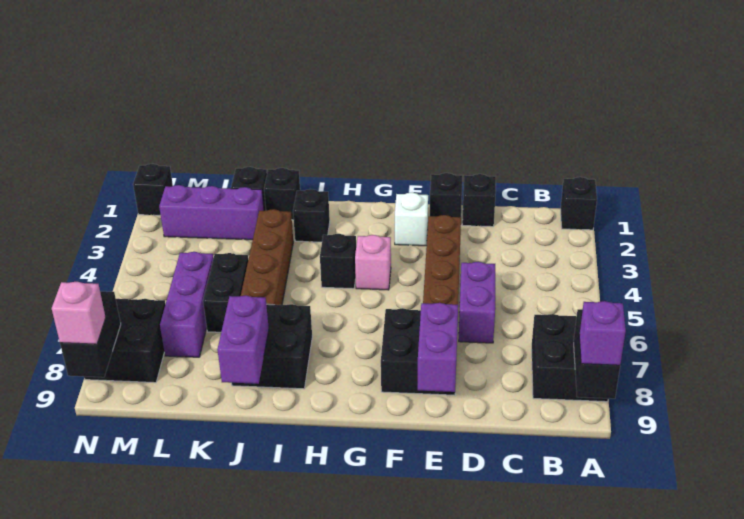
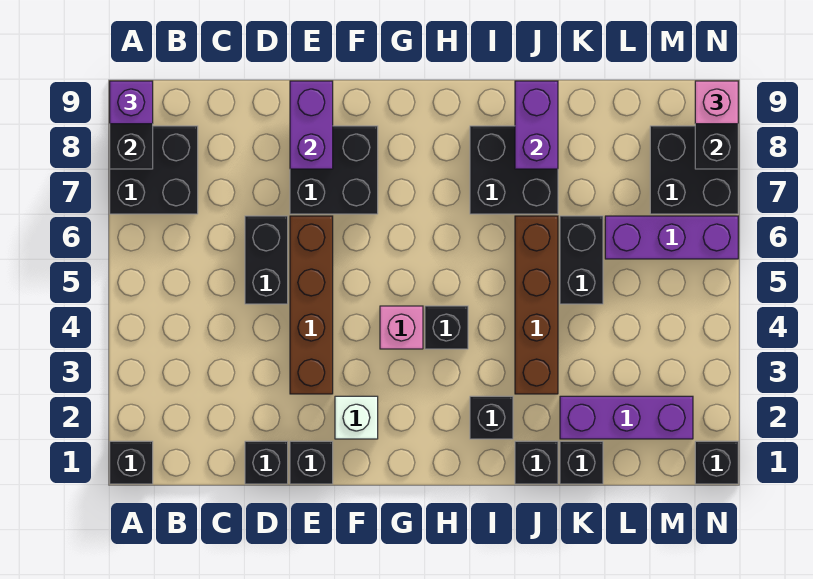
purple brick D5:D6 level 1 -> black brick D5:D6 level 1
purple brick L5:L7 level 1 -> purple brick L6:N6 level 1

